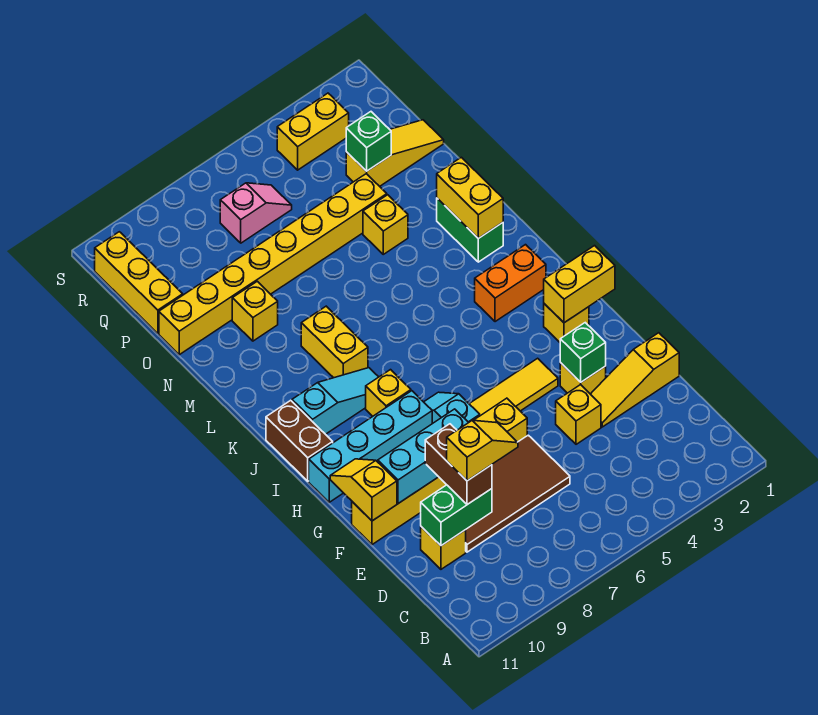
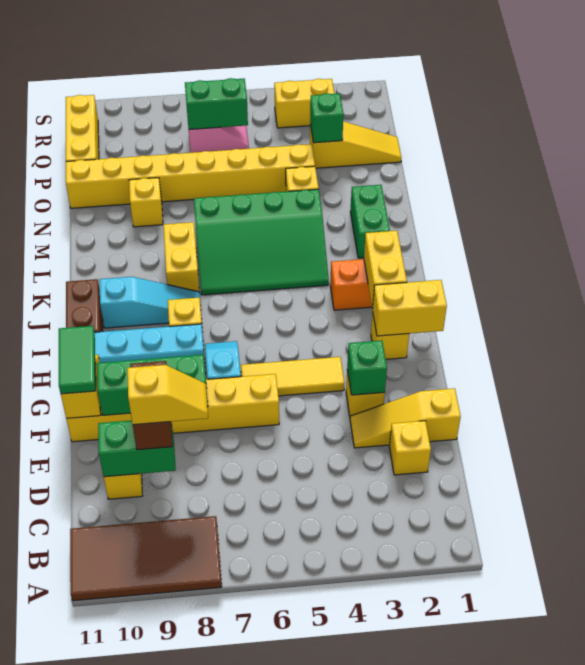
brown tile D6:E9 level 1 -> brown tile A8:B11 level 1
yellow brick E4 level 1 -> yellow brick D2 level 1
cyan brick F8:F10 level 2 -> green brick F8:F10 level 2
none -> green tile F11:G11 level 3
none -> green slope K4:M7 level 1 top M
yellow brick L2:M2 level 2 -> yellow brick I2:J2 level 2
none -> green brick Q6:Q7 level 2

